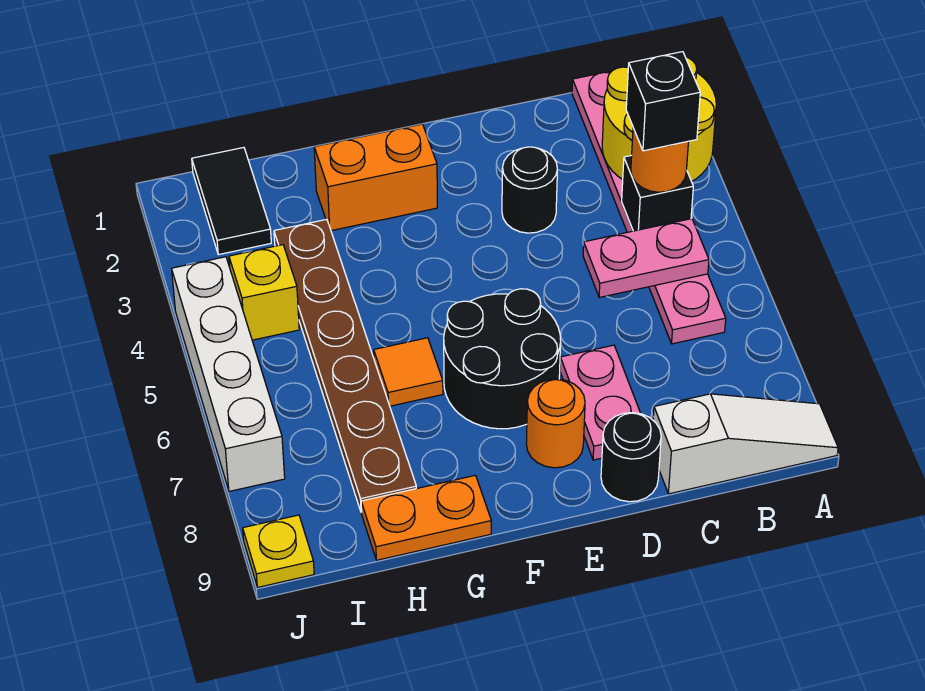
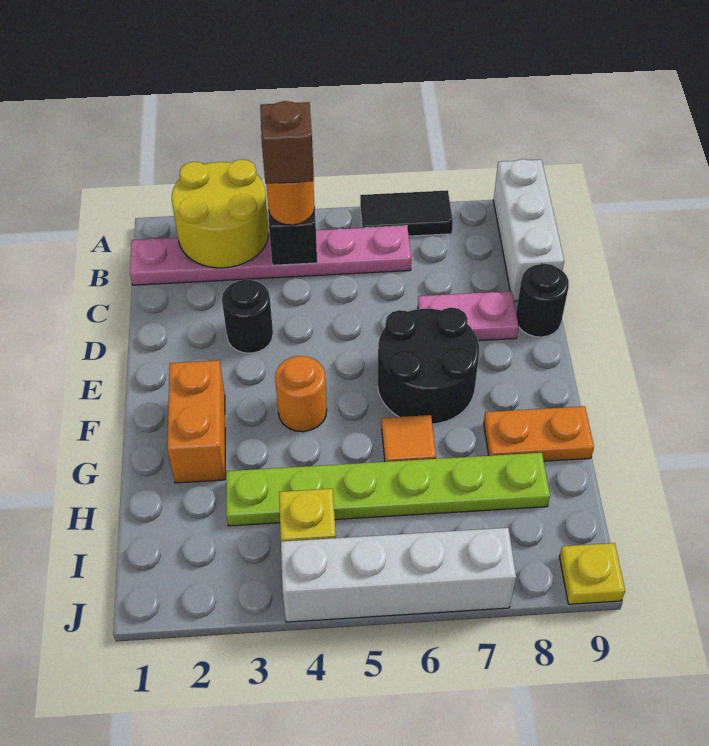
white slope A9:C9 level 1 top C -> white brick A9:C9 level 1
black brick B4 level 4 -> brown brick B4 level 4
pink plate B5:C5 level 2 -> none
orange round brick E8 level 1 -> orange round brick F4 level 1
orange plate G9:H9 level 1 -> orange plate G8:G9 level 1
brown plate H3:H8 level 1 -> lime plate H3:H8 level 1
black tile I1:I2 level 1 -> black tile A6:A7 level 1

